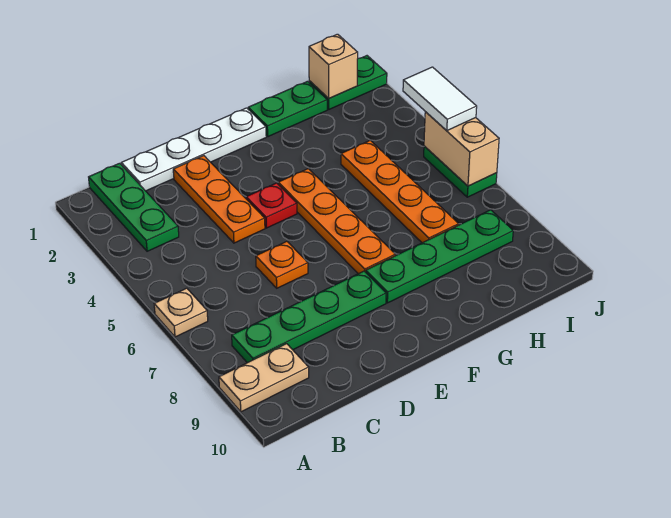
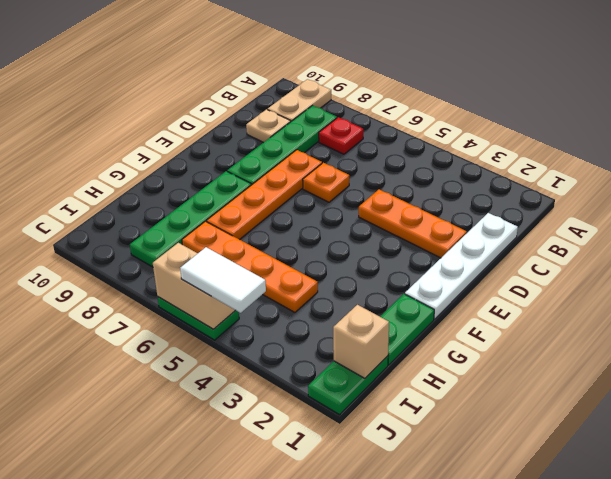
tan plate A6 level 1 -> tan plate C9 level 1
green plate B1:B3 level 1 -> none
red plate E4 level 1 -> red plate B7 level 1
orange plate F4:F7 level 1 -> orange plate D7:G7 level 1

